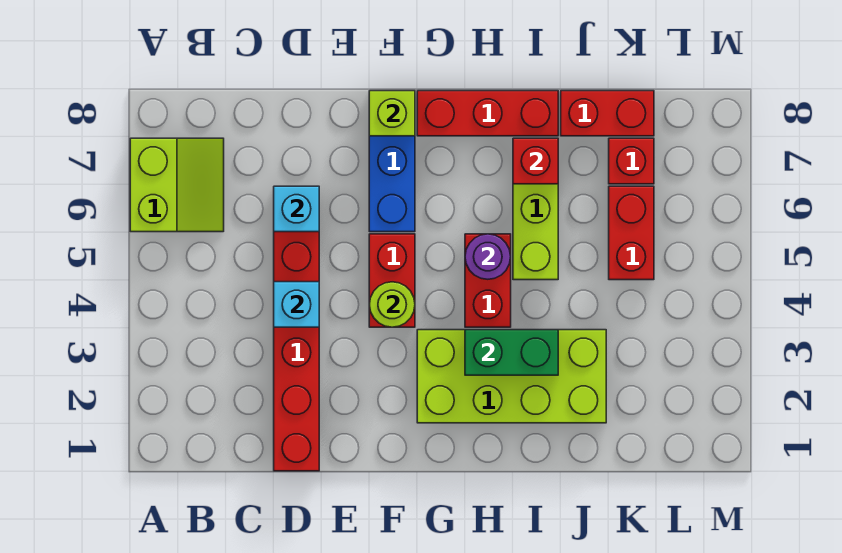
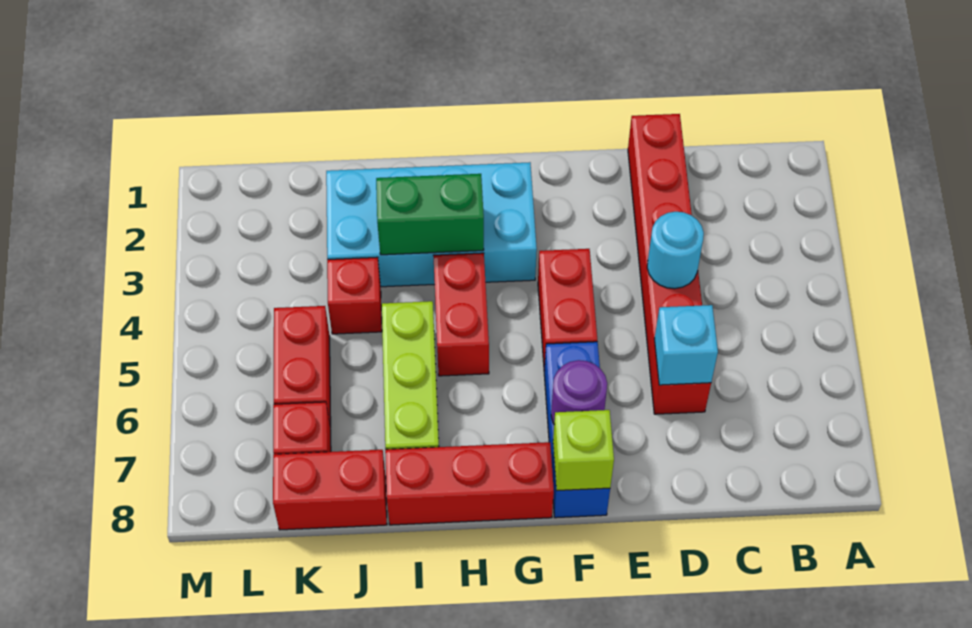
lime slope A6:B7 level 1 top A -> none
cyan brick D4 level 2 -> cyan round brick D4 level 2
lime round brick F4 level 2 -> none
lime brick G2:J3 level 1 -> cyan brick G2:J3 level 1
purple round brick H5 level 2 -> purple round brick F7 level 2
red brick I7 level 2 -> red brick J4 level 1

